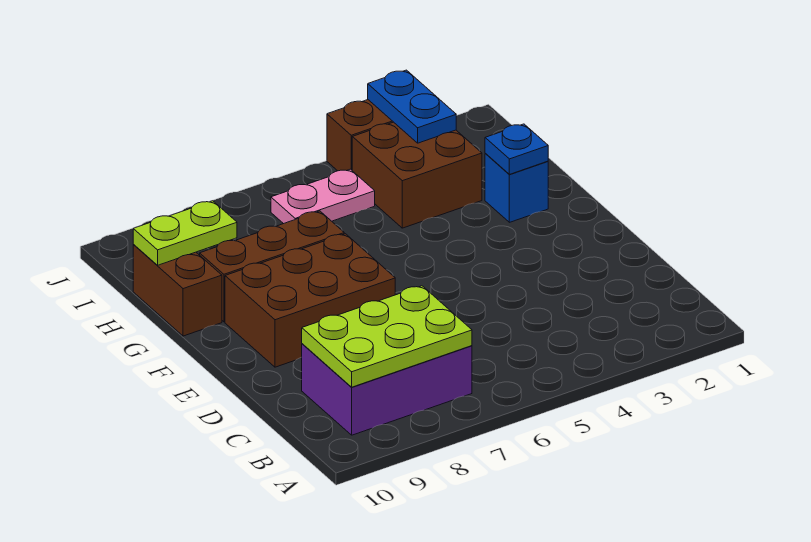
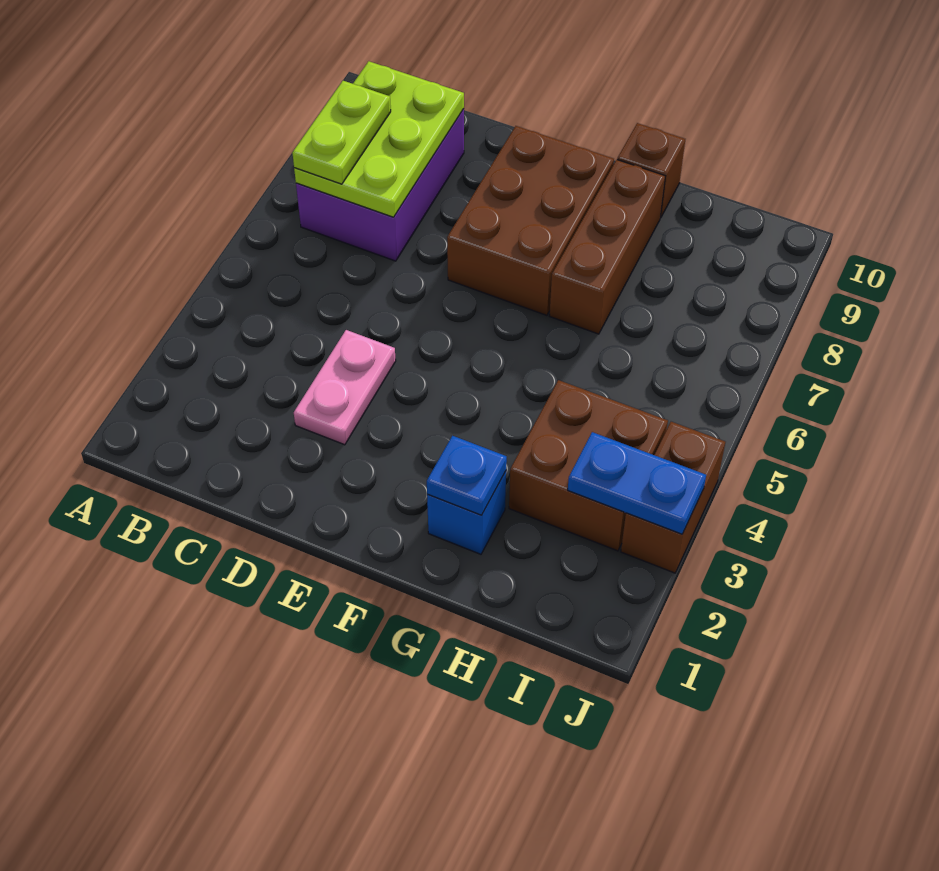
brown brick G10:H10 level 1 -> brown brick G10 level 1
lime plate H9:H10 level 2 -> lime plate B7:B8 level 3
pink plate I5:I6 level 1 -> pink plate D3:D4 level 1

